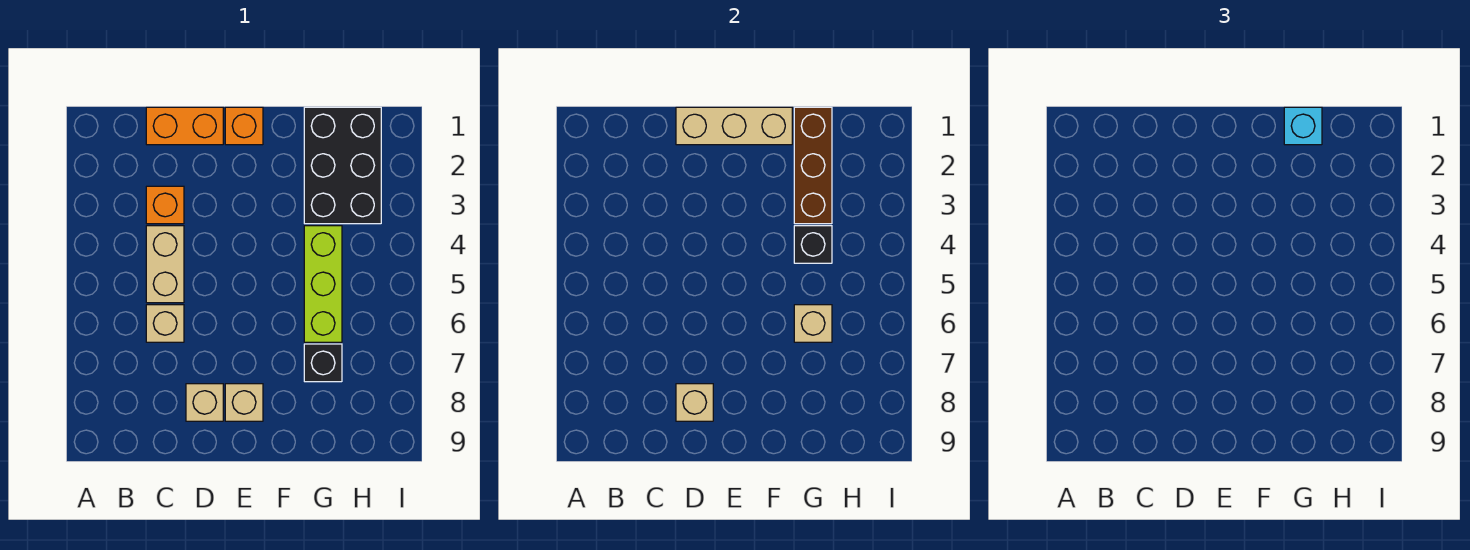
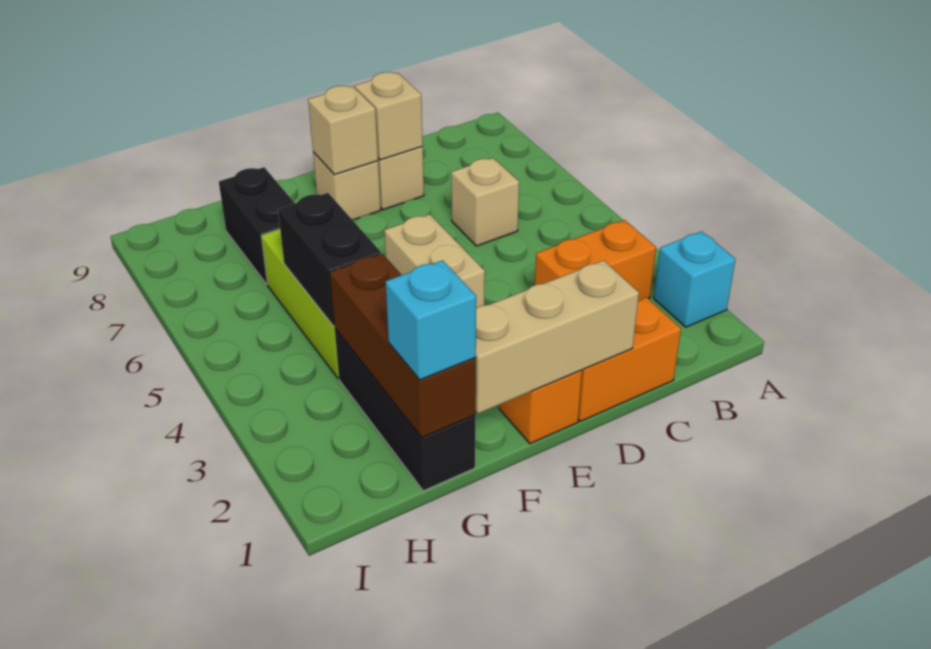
none -> cyan brick A2 level 1
orange brick C3 level 1 -> orange brick B3:C3 level 1
tan brick C4:C5 level 1 -> tan brick E4:E5 level 1
black brick G1:H3 level 1 -> black brick G1:G3 level 1
black brick G4 level 2 -> black brick G4:G5 level 2
tan brick G6 level 2 -> tan brick E8 level 2
black brick G7 level 1 -> black brick G7:G8 level 1

